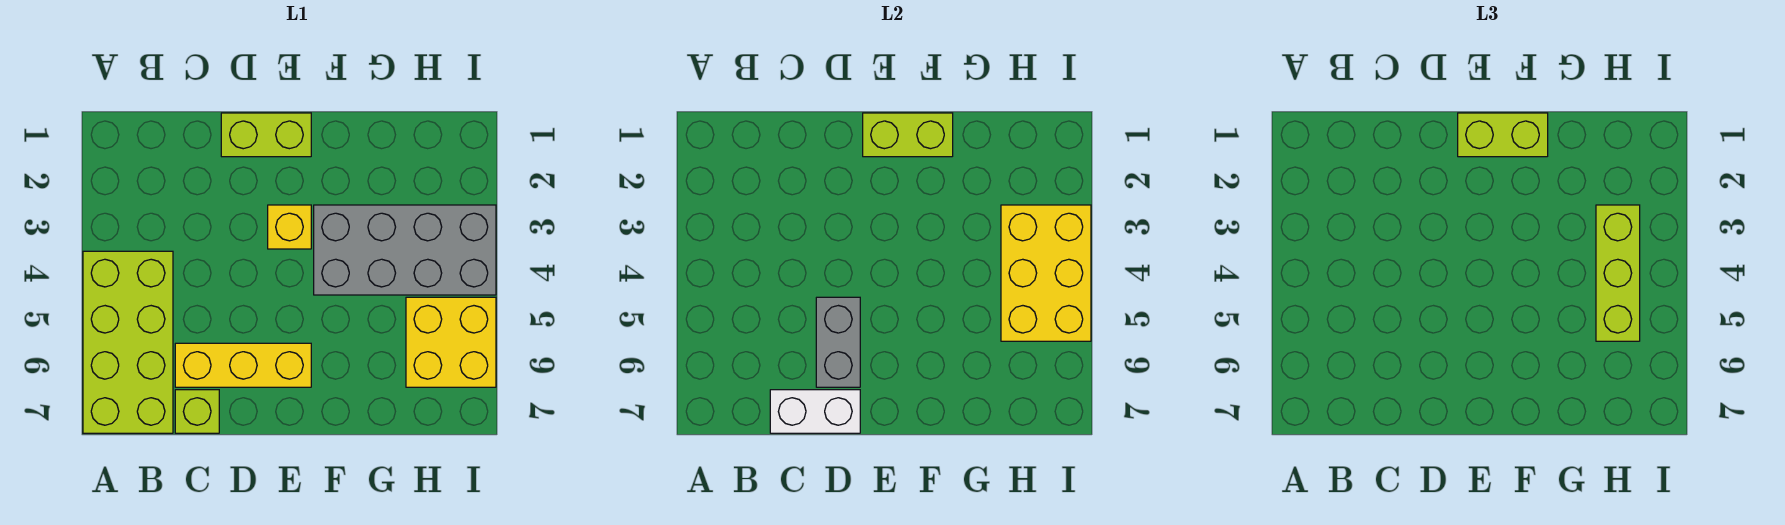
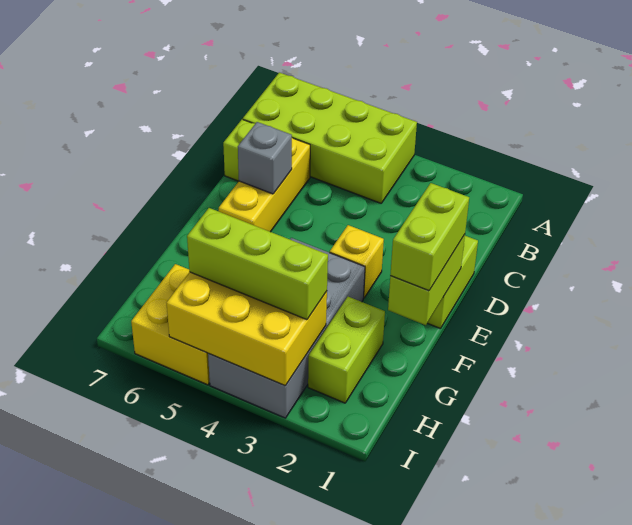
white brick C7:D7 level 2 -> none
grey brick D5:D6 level 2 -> grey brick D6 level 2
none -> lime brick G2:H2 level 1

